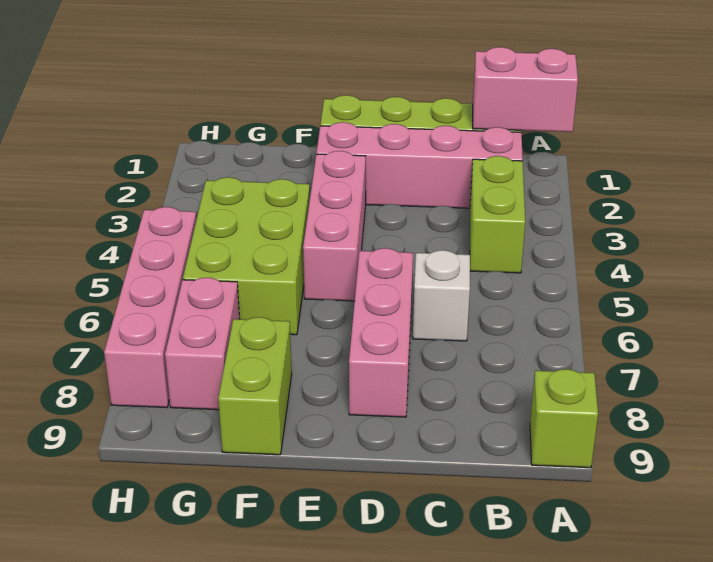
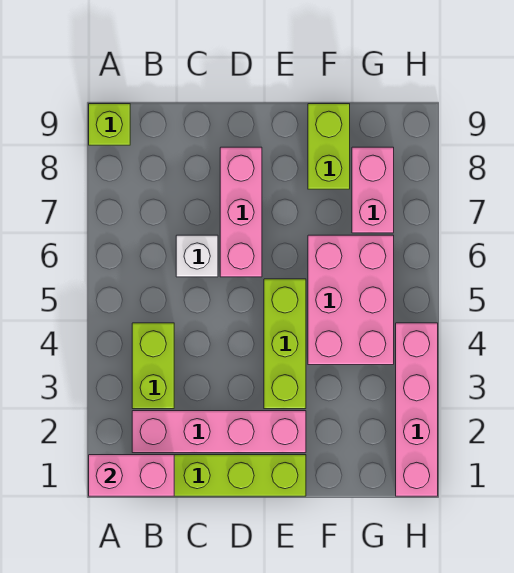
pink brick E3:E5 level 1 -> lime brick E3:E5 level 1
lime brick F4:G6 level 1 -> pink brick F4:G6 level 1
pink brick H5:H8 level 1 -> pink brick H1:H4 level 1

